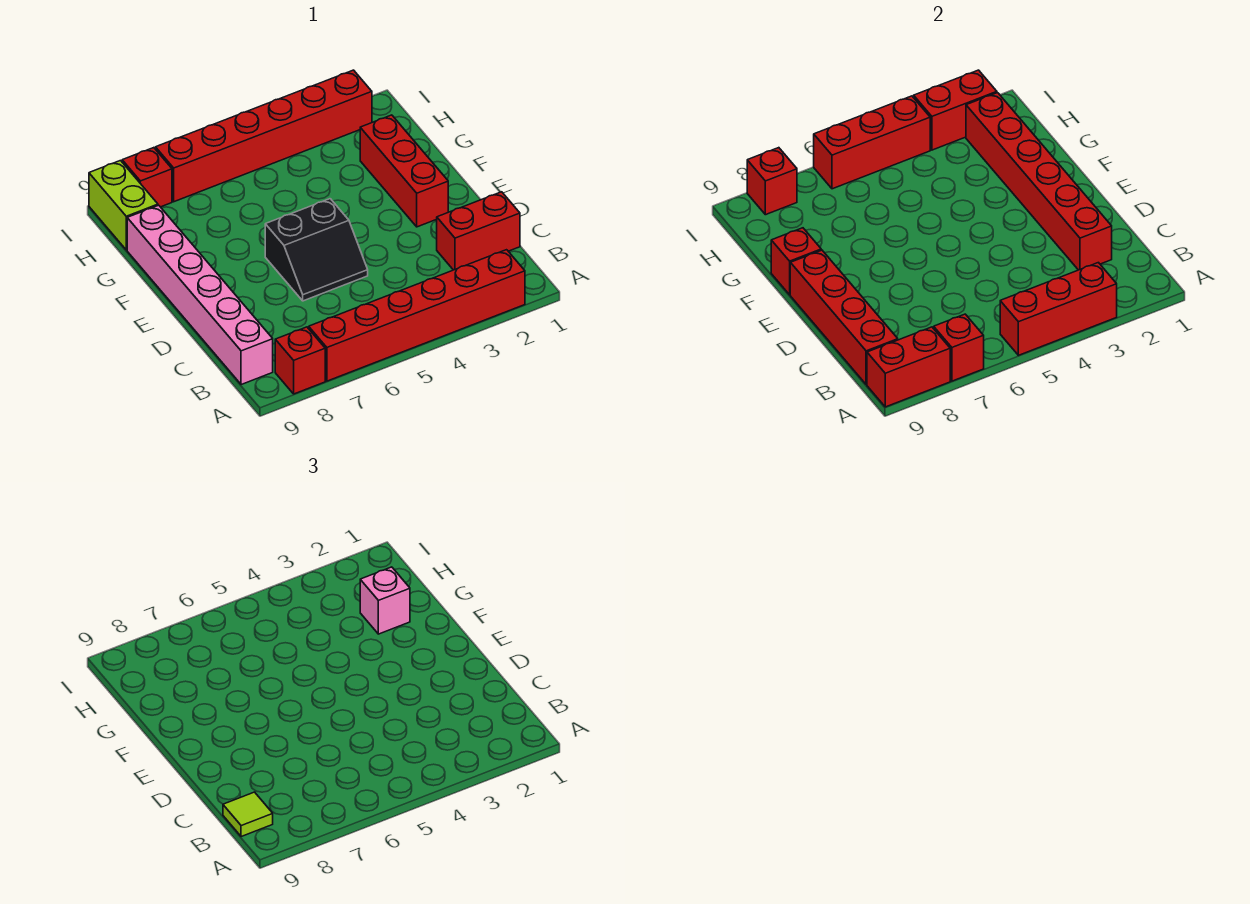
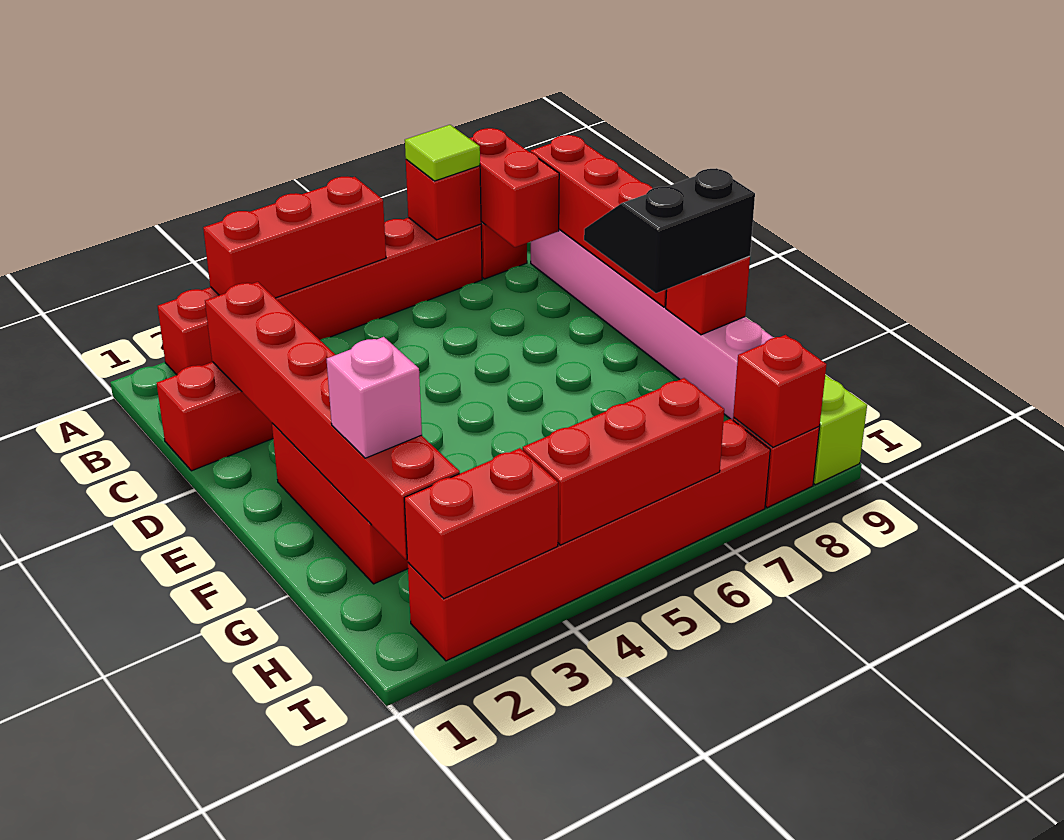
red brick A8:A9 level 2 -> red brick A8:B8 level 2
lime tile B9 level 3 -> lime tile A7 level 3
black slope D5:E6 level 1 top E -> black slope E8:F9 level 3 top F

